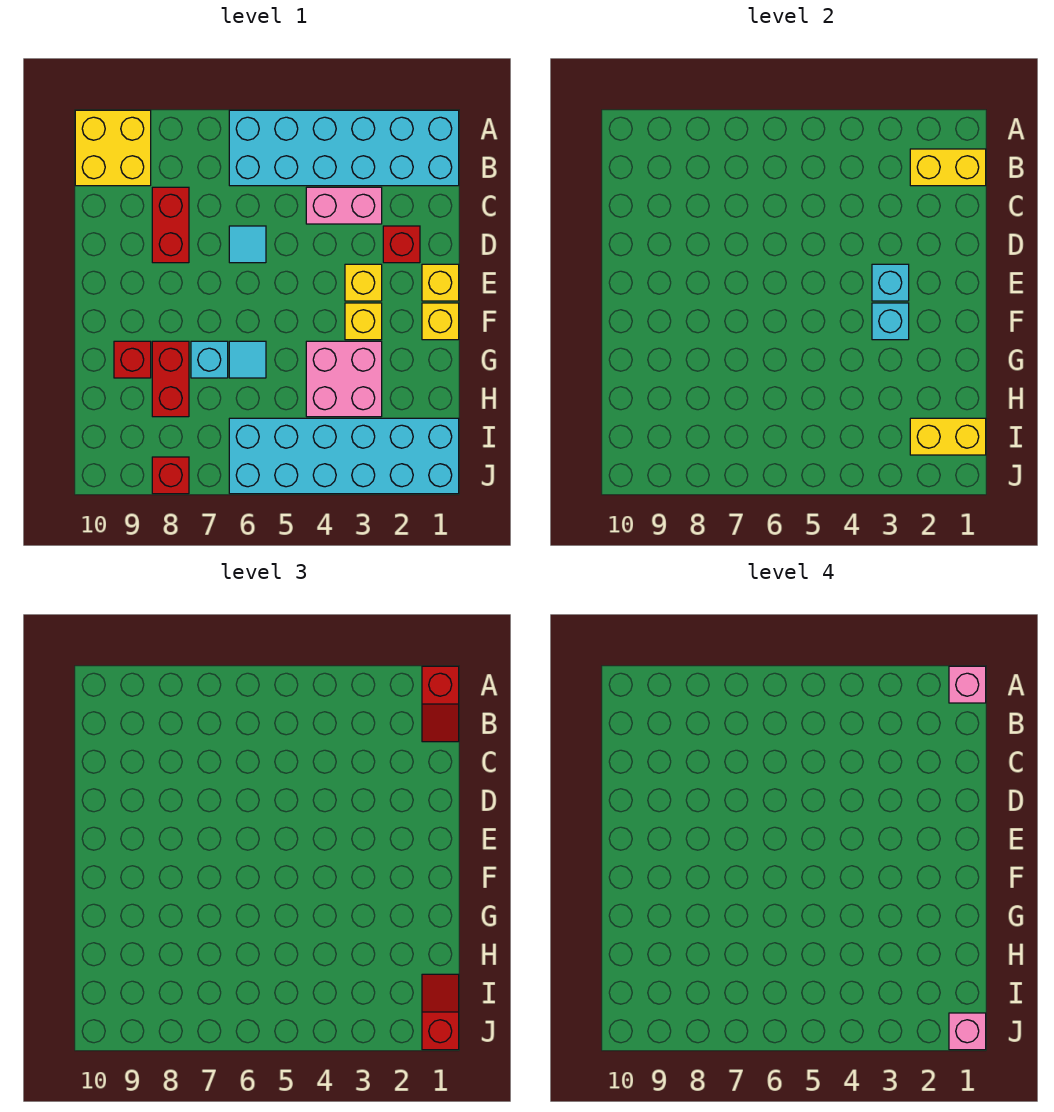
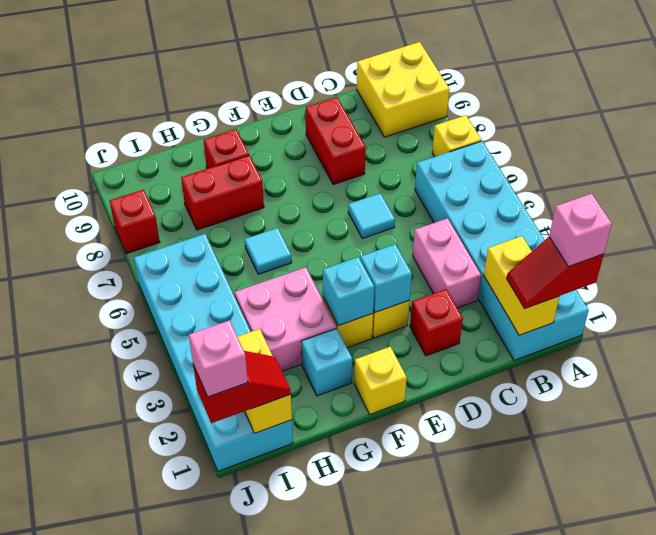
red brick C8:D8 level 1 -> red brick D8:D9 level 1
yellow brick E1 level 1 -> yellow brick A7 level 1
cyan brick G7 level 1 -> cyan brick G2 level 1

